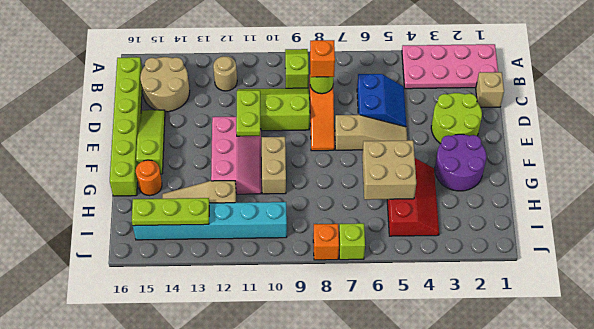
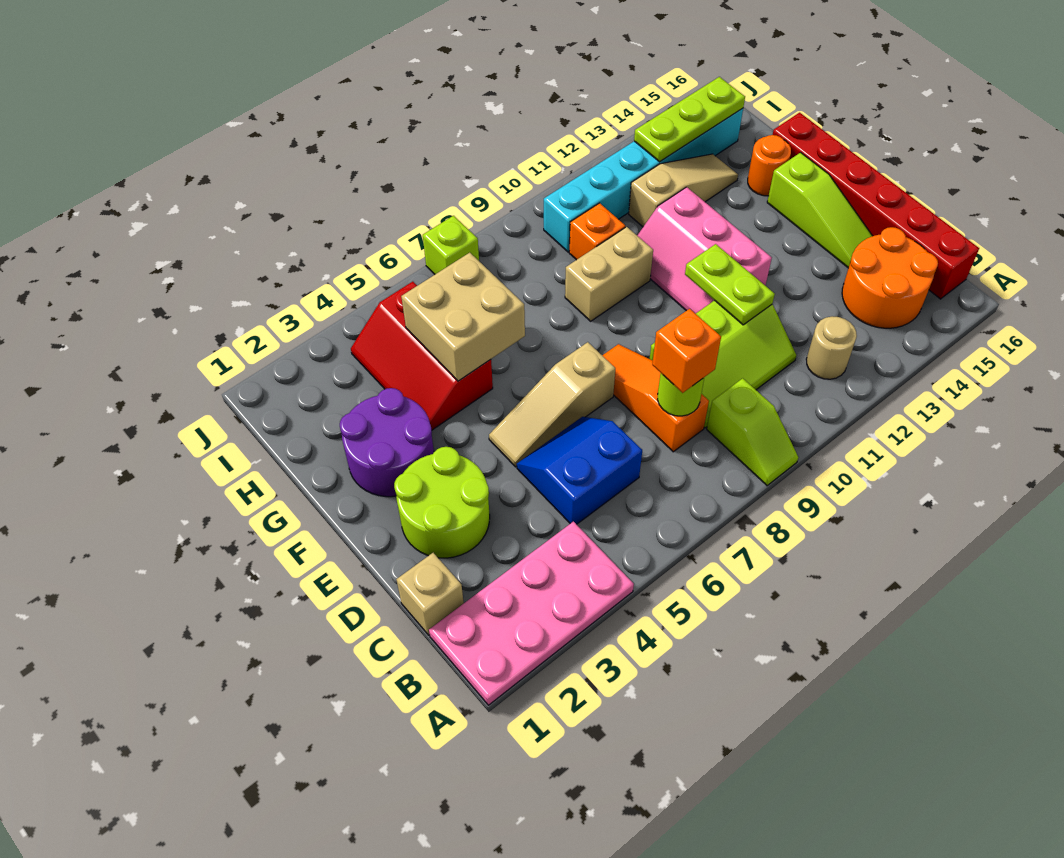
tan round brick B14:C15 level 1 -> orange round brick B14:C15 level 1
lime brick B16:G16 level 1 -> red brick B16:G16 level 1
blue slope C5:D6 level 1 top 6 -> blue slope C5:D6 level 1 top C
tan brick F10:G10 level 1 -> tan brick G9:G10 level 1
orange brick J8 level 1 -> orange brick H10 level 1

